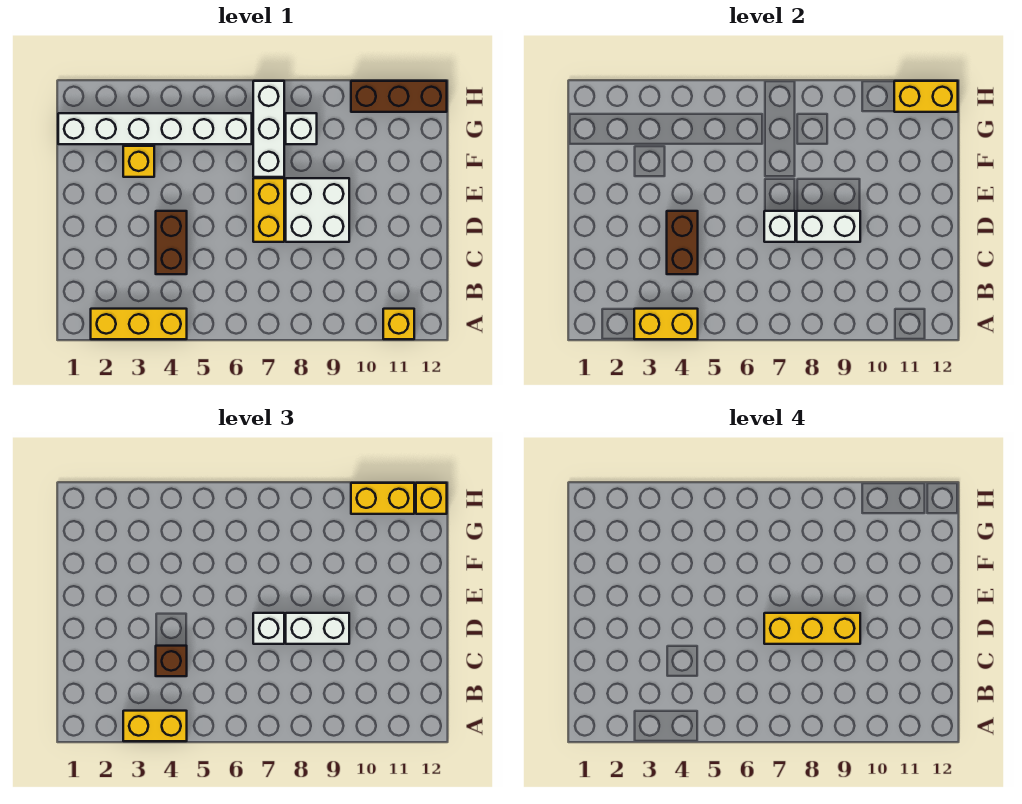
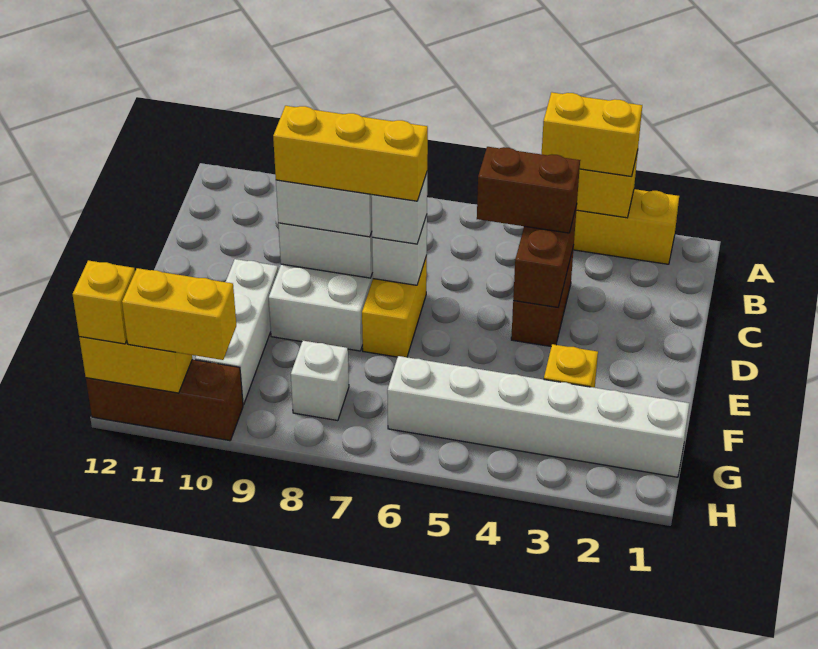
yellow brick A11 level 1 -> none
brown brick C4 level 3 -> brown brick C4:C5 level 3
white brick F7:H7 level 1 -> white brick E10:G10 level 1

